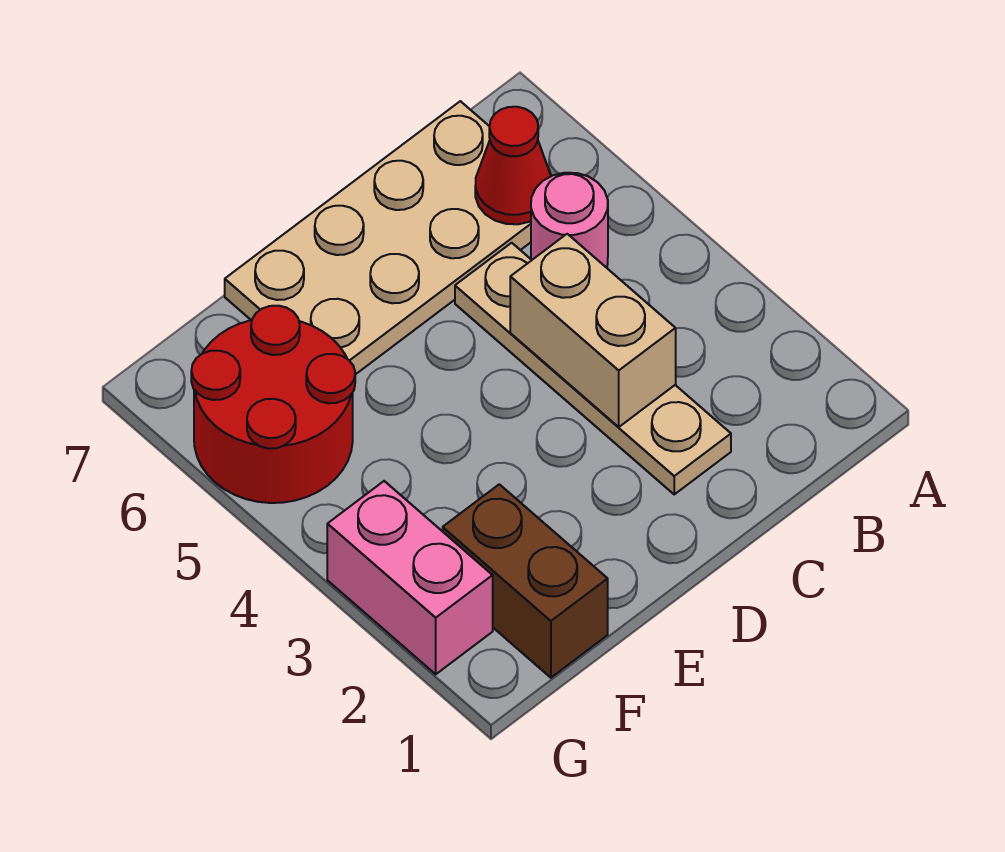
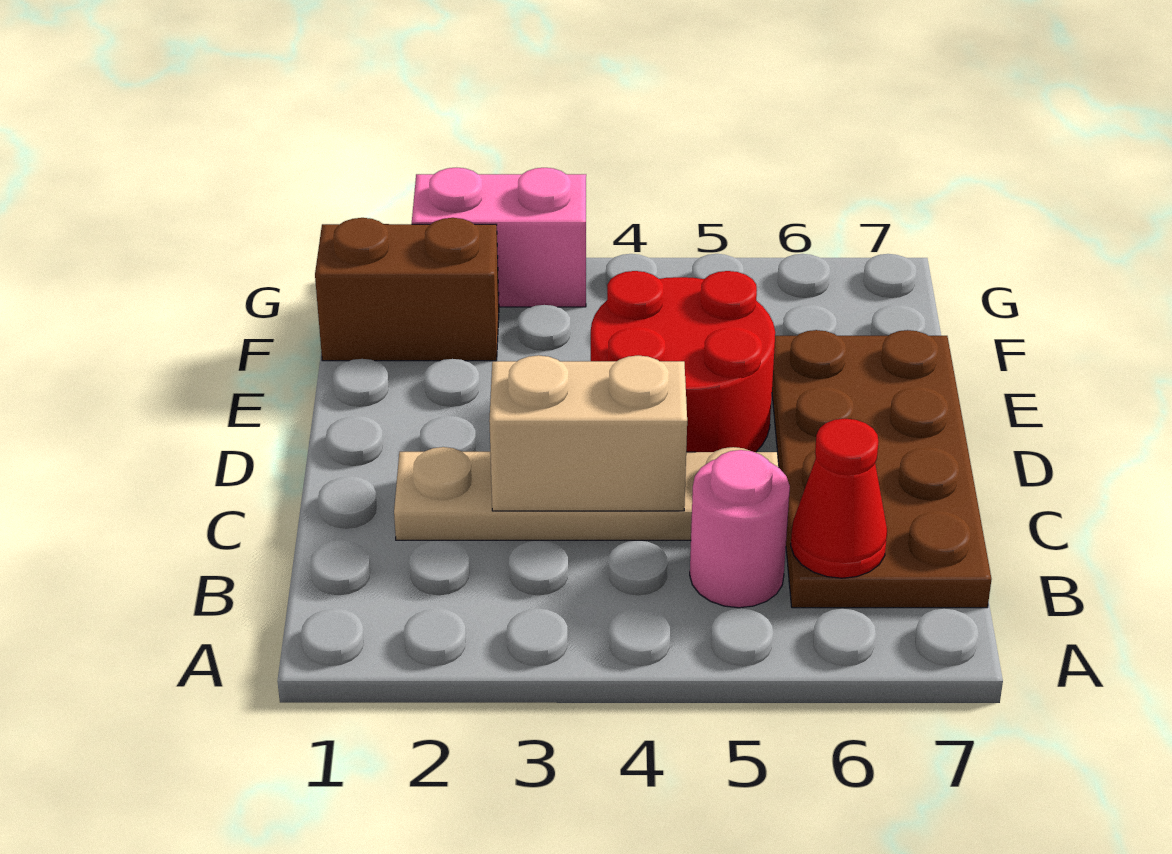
tan plate B6:E7 level 1 -> brown plate B6:E7 level 1
red round brick F5:G6 level 1 -> red round brick D4:E5 level 1

